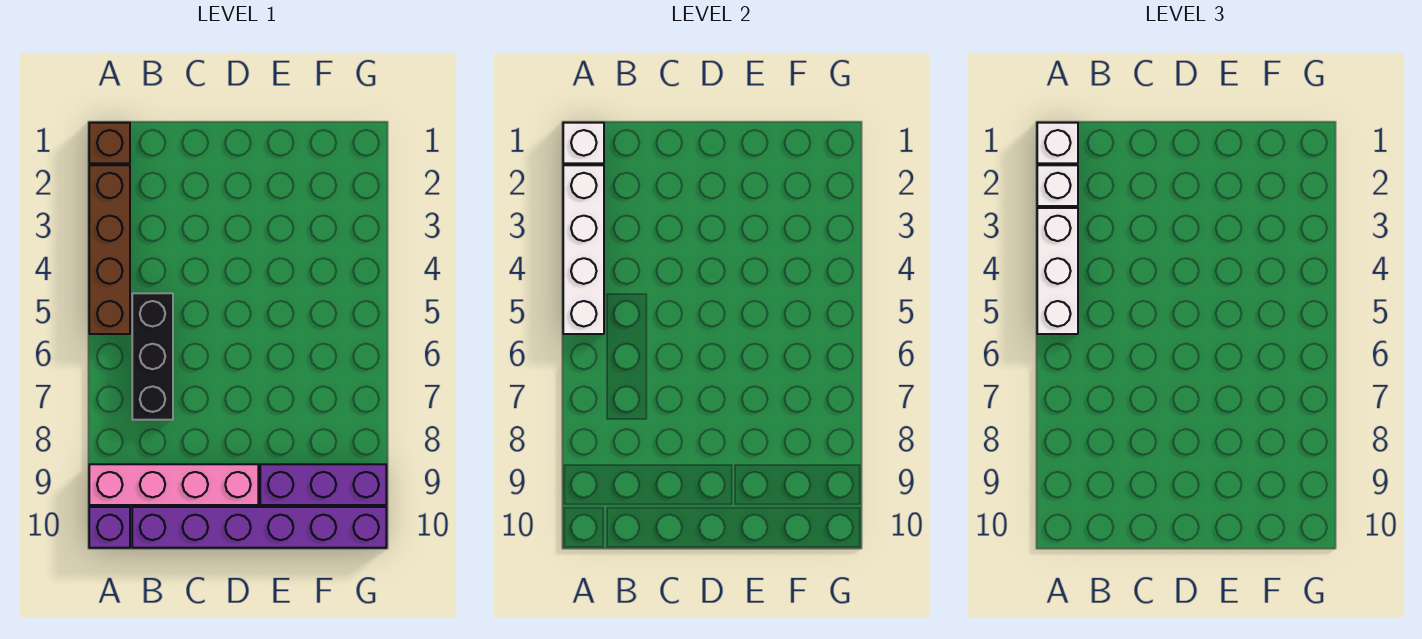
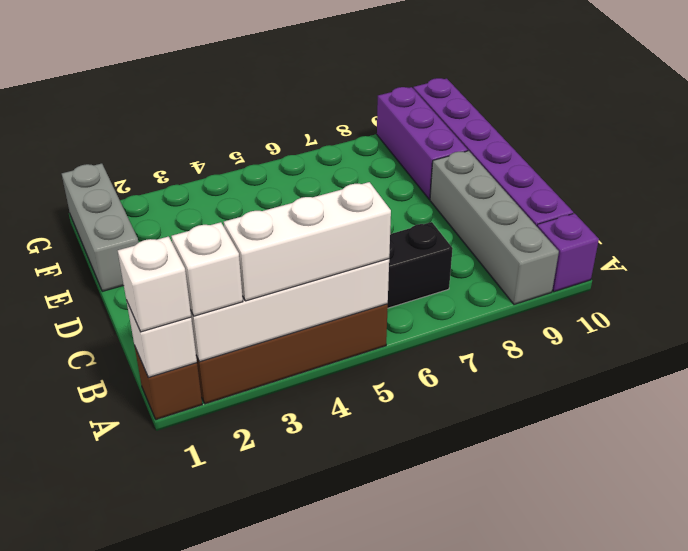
pink brick A9:D9 level 1 -> grey brick A9:D9 level 1
none -> grey brick E1:G1 level 1

